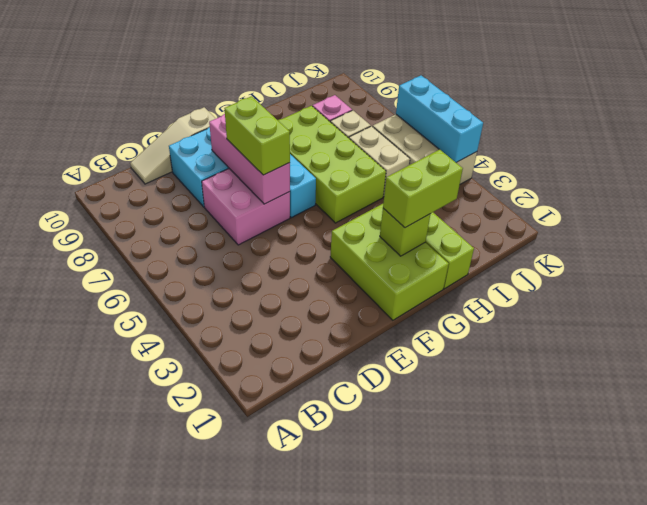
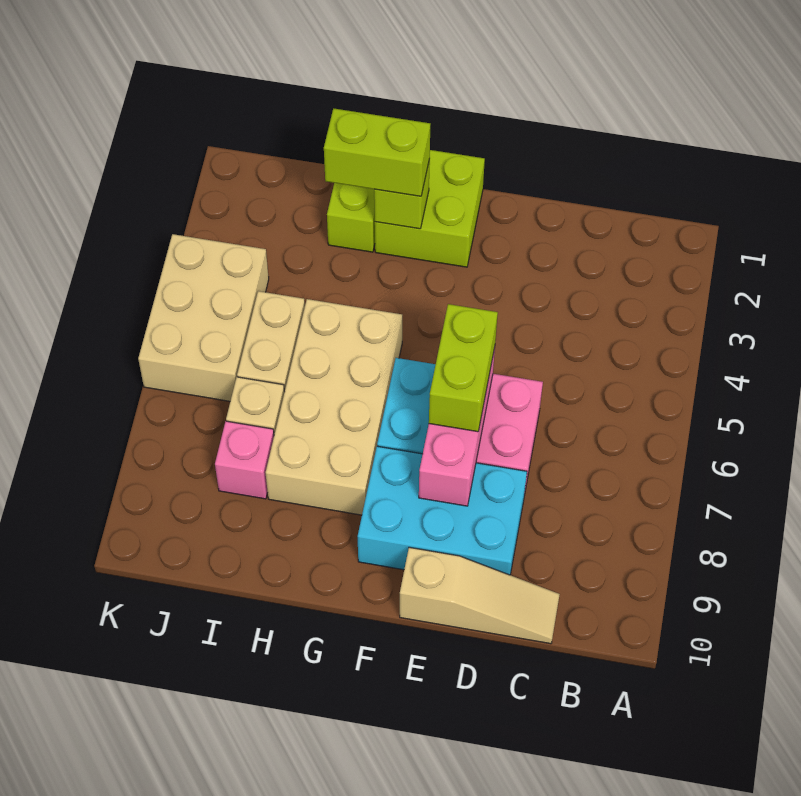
lime brick F1:G3 level 1 -> lime brick F1:G2 level 1
lime brick G5:H8 level 1 -> tan brick G5:H8 level 1
cyan brick K4:K6 level 2 -> none

